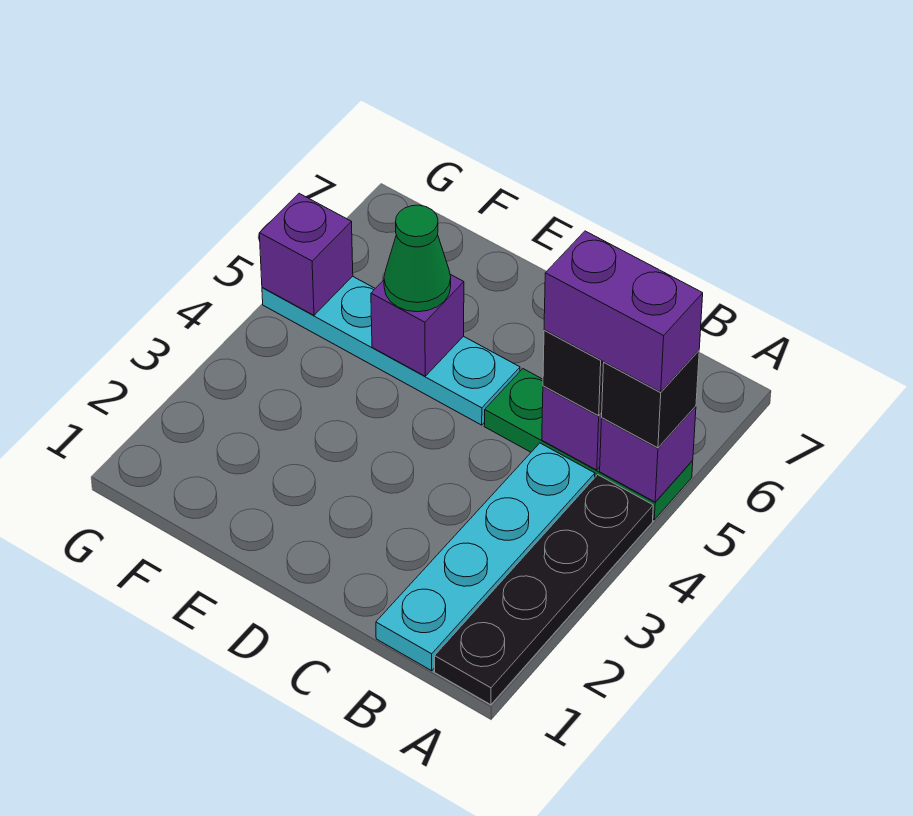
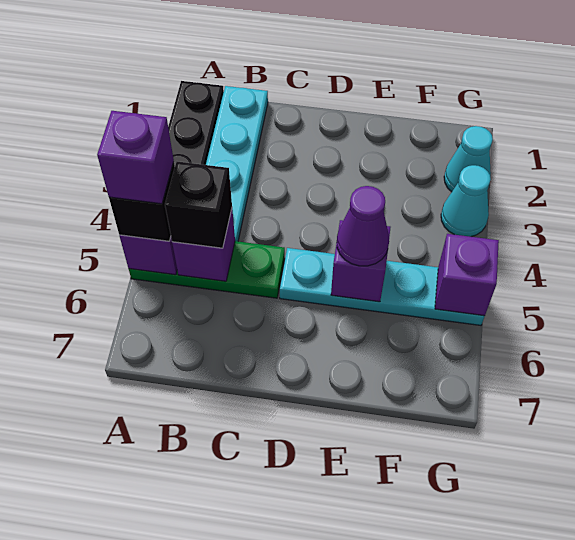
purple brick A5:B5 level 4 -> purple brick A5 level 4
green cone E5 level 3 -> purple cone E5 level 3
none -> cyan cone G2 level 1
none -> cyan cone G3 level 1

